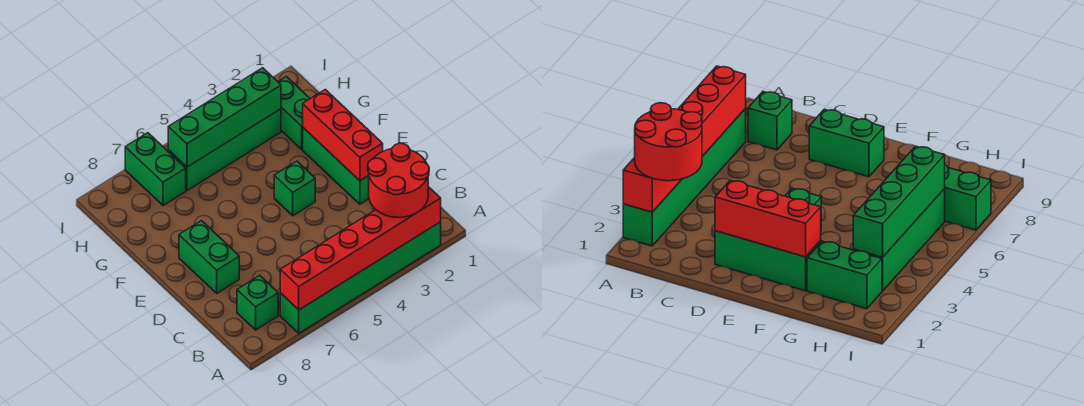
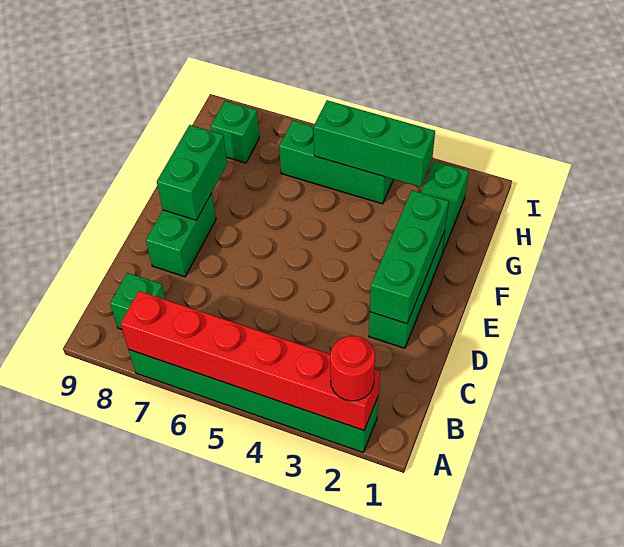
red round brick A2:B3 level 3 -> red round brick A2 level 3
red brick D2:F2 level 2 -> green brick D2:F2 level 2
green brick E4 level 1 -> green brick H8 level 1
green brick H3:H6 level 1 -> green brick H4:H6 level 1
green brick H3:H6 level 2 -> green brick H3:H5 level 2
green brick H7:I7 level 1 -> green brick E8:F8 level 2

